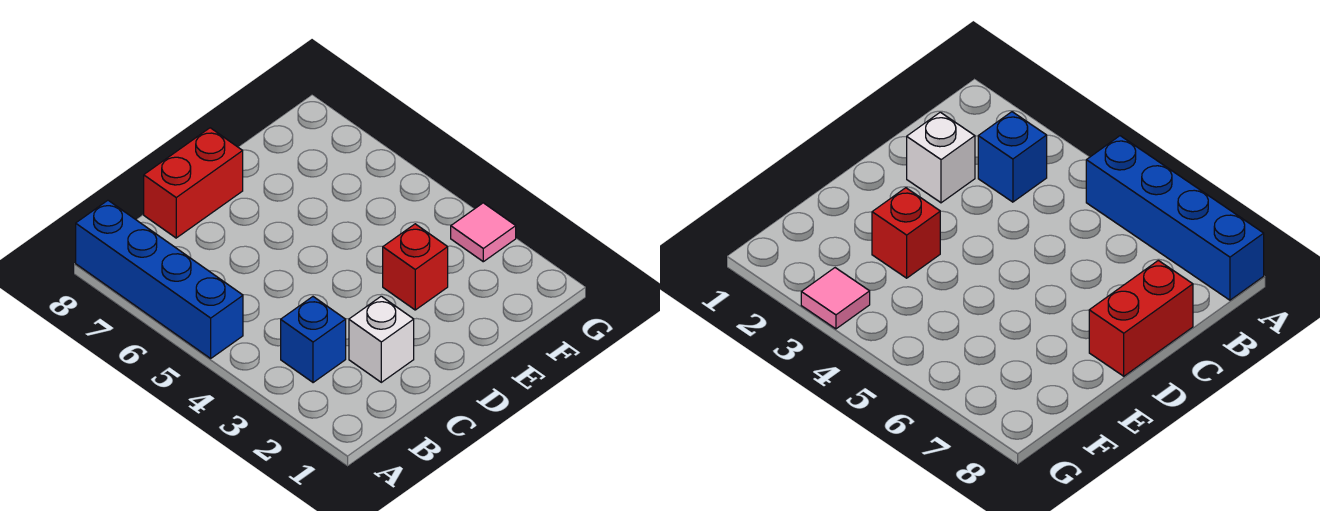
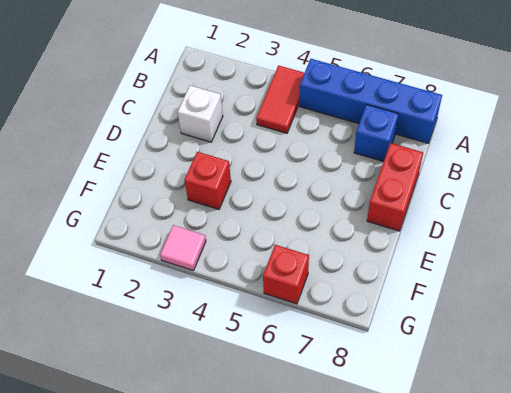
none -> red tile A4:B4 level 1
blue brick B3 level 1 -> blue brick B7 level 1
none -> red brick G6 level 1

